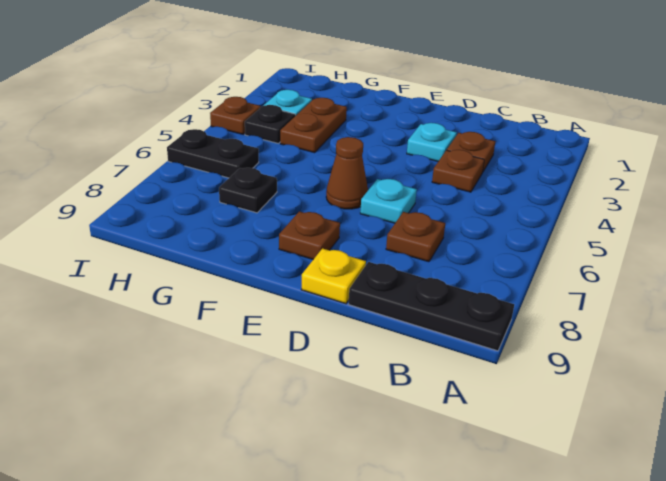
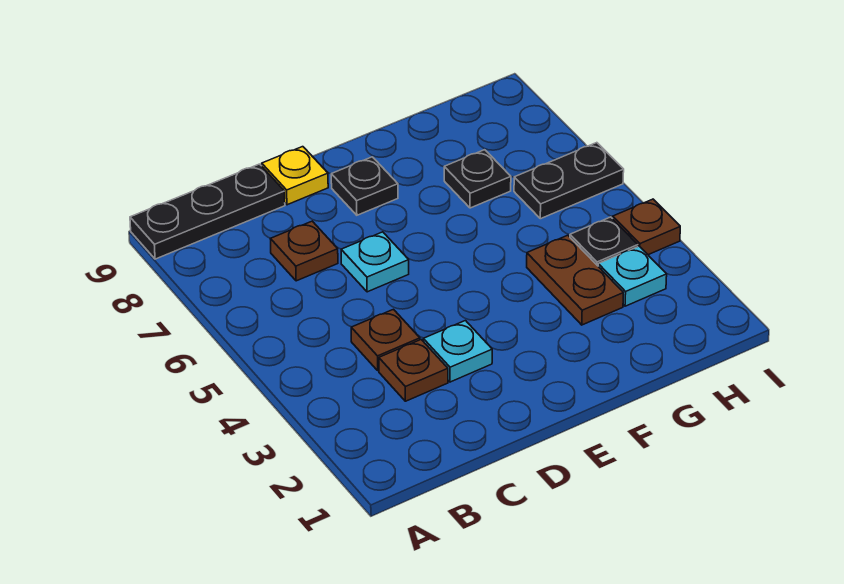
brown cone E6 level 1 -> none
brown plate E8 level 1 -> black plate E8 level 1

